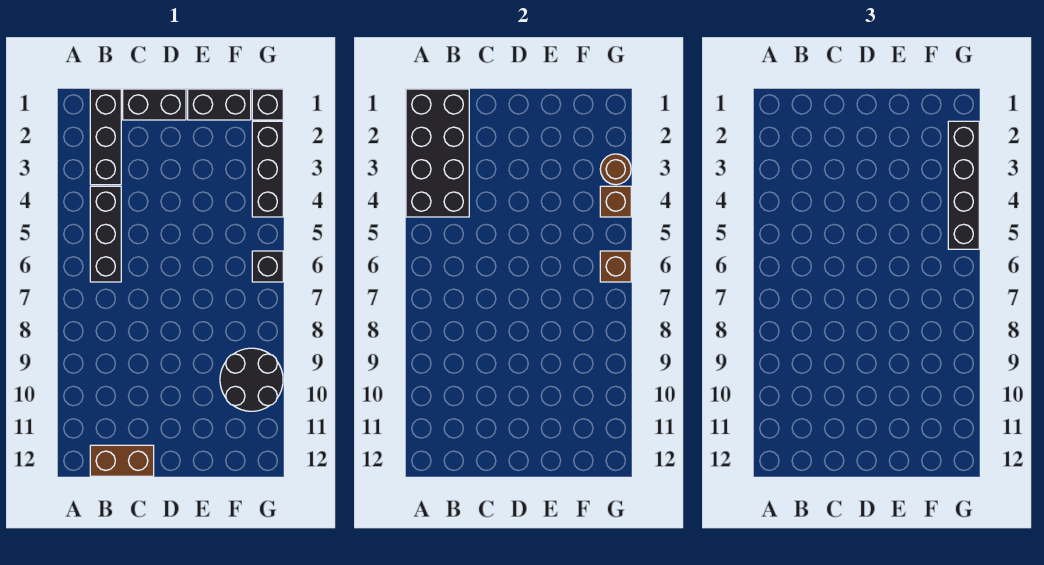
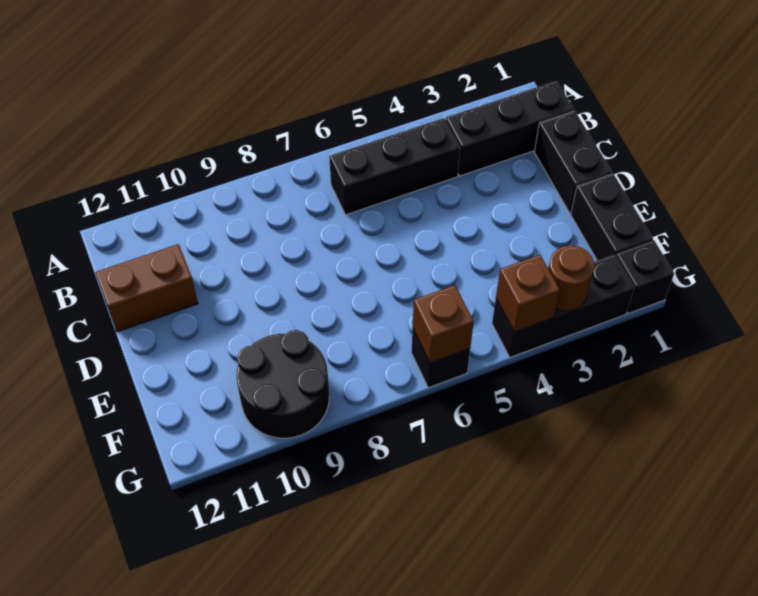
black brick A1:B4 level 2 -> none
brown brick B12:C12 level 1 -> brown brick C11:C12 level 1
black brick G2:G5 level 3 -> none

